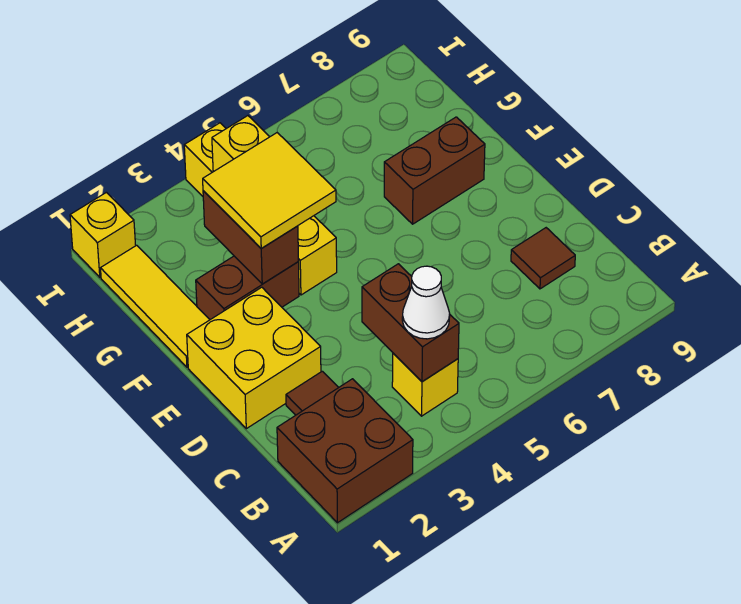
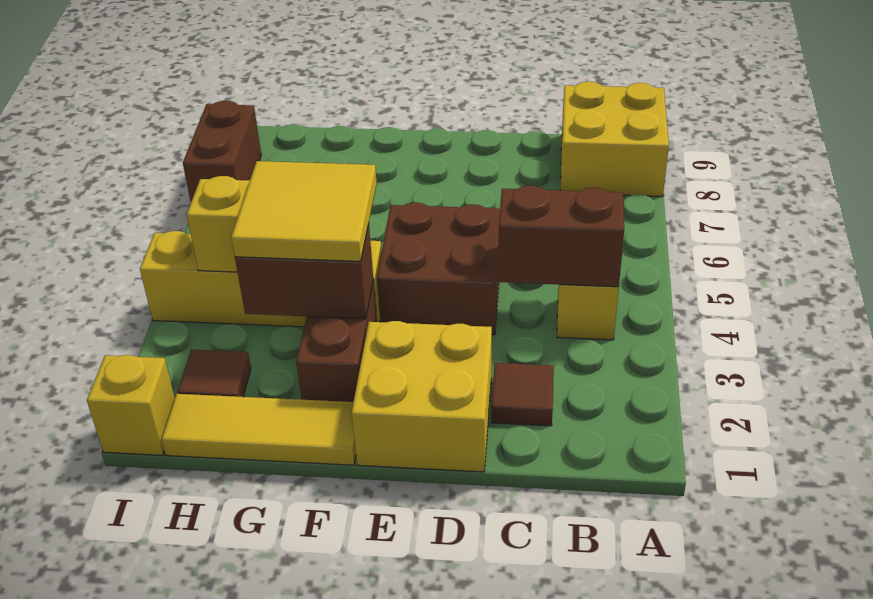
brown brick A1:B2 level 1 -> brown brick D4:E5 level 1
none -> yellow brick A8:B9 level 1
white cone B4 level 3 -> none
brown tile C8 level 1 -> brown tile H2 level 1
brown brick F7:F8 level 1 -> brown brick I7:I8 level 1

